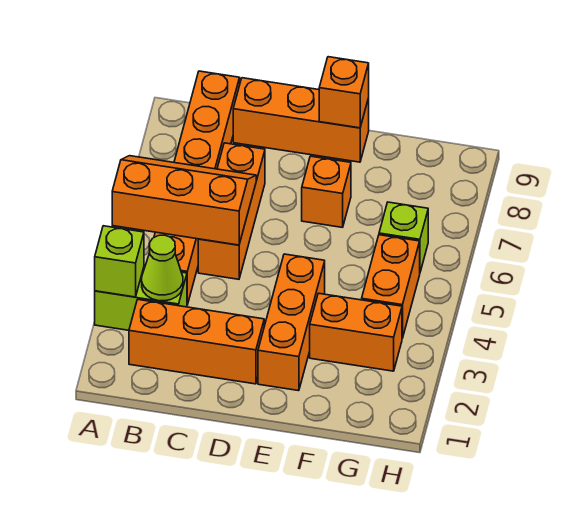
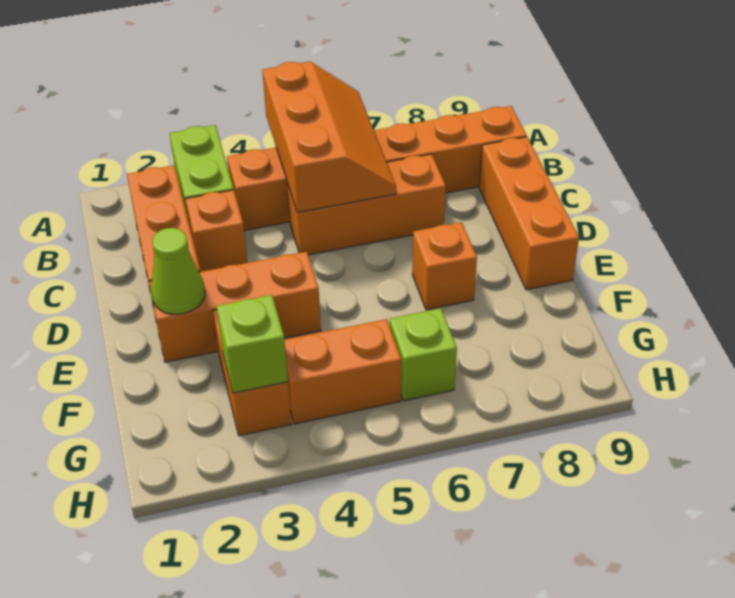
lime brick A3 level 2 -> lime brick G3 level 2
lime cone B3 level 2 -> lime cone E2 level 2
orange brick E9 level 2 -> orange brick C3 level 1

